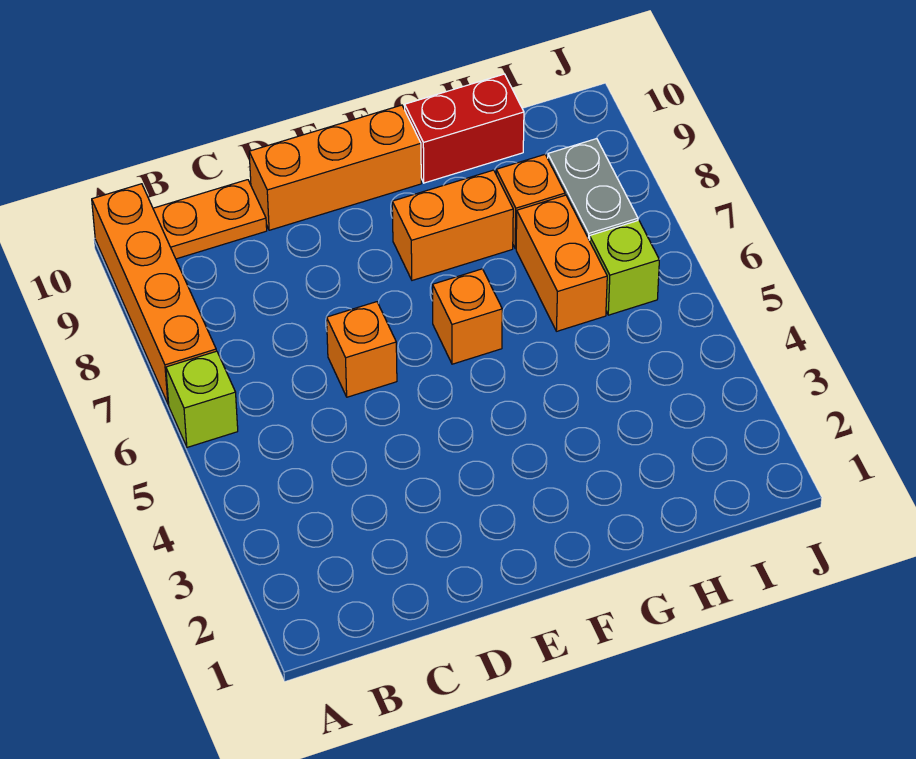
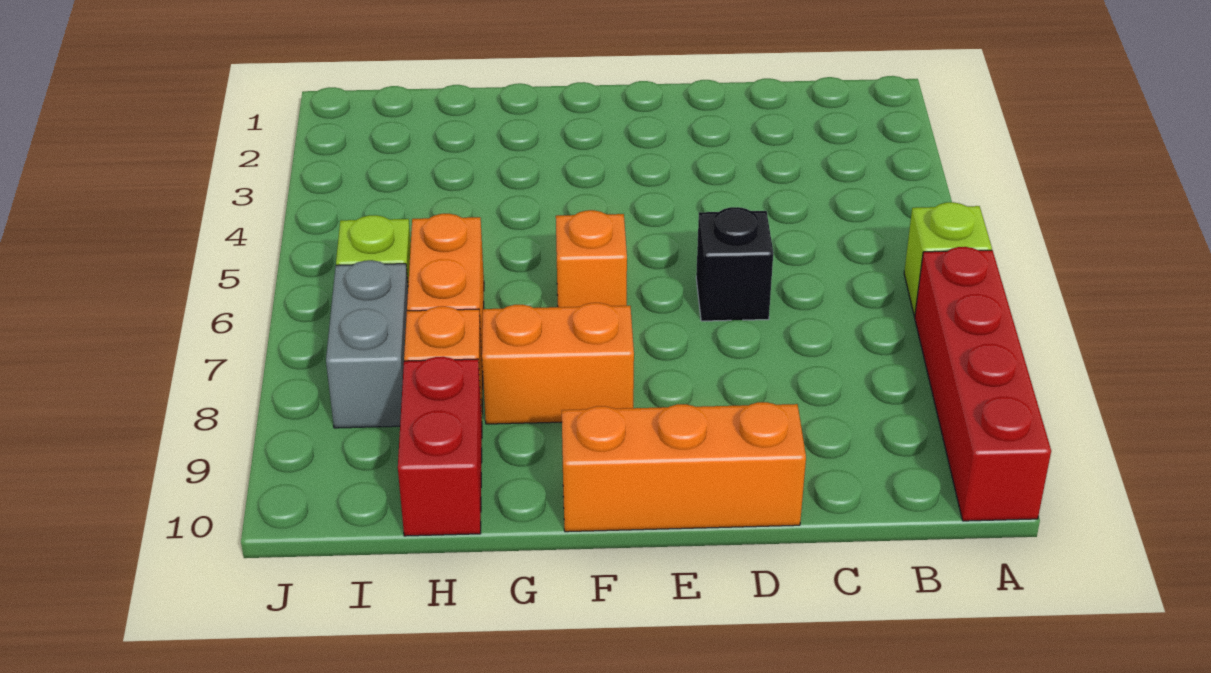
orange brick A7:A10 level 1 -> red brick A7:A10 level 1
orange plate B10:C10 level 1 -> none
orange brick D6 level 1 -> black brick D6 level 1
red brick G10:H10 level 1 -> red brick H9:H10 level 1

